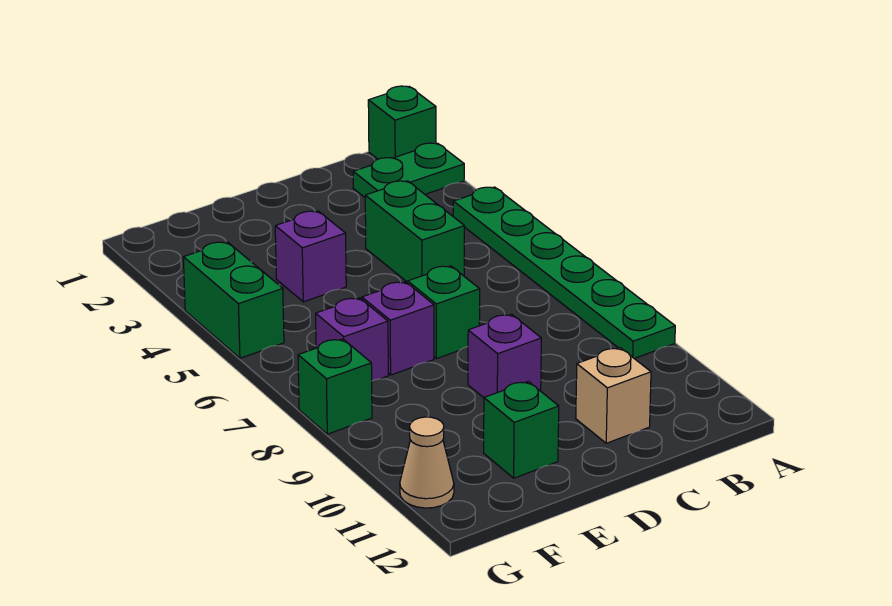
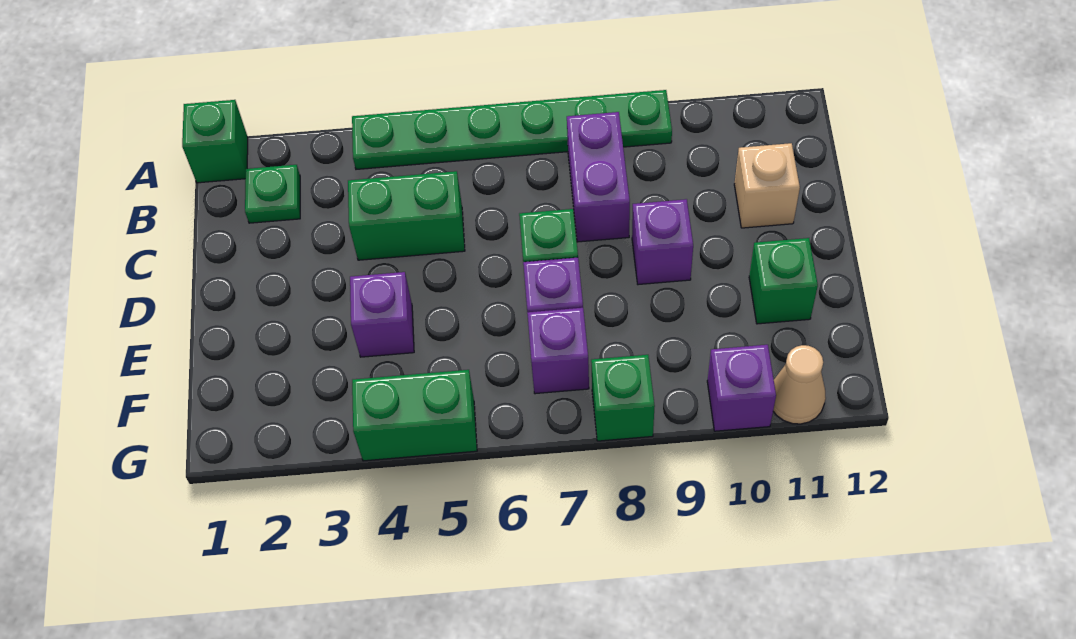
green plate A2:B2 level 1 -> green plate B2 level 1
none -> purple brick B8:C8 level 1
none -> purple brick G10 level 1

